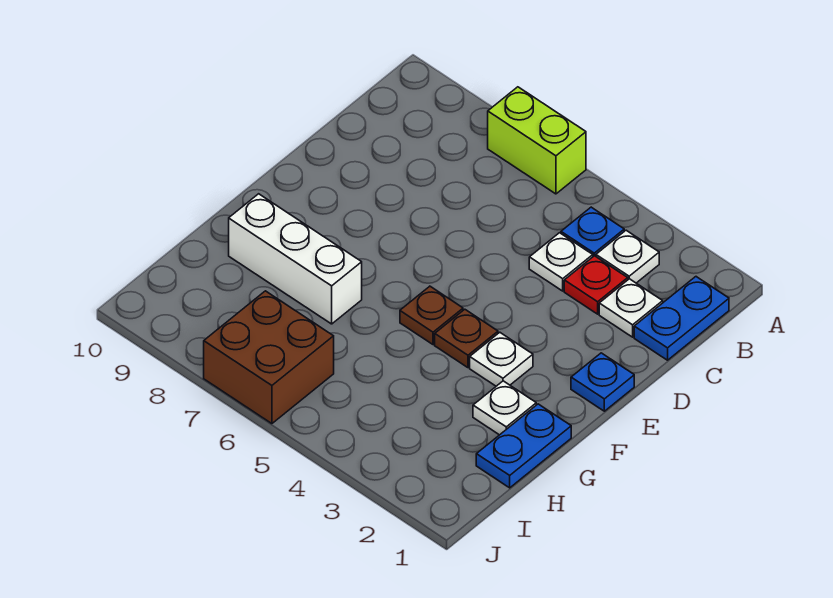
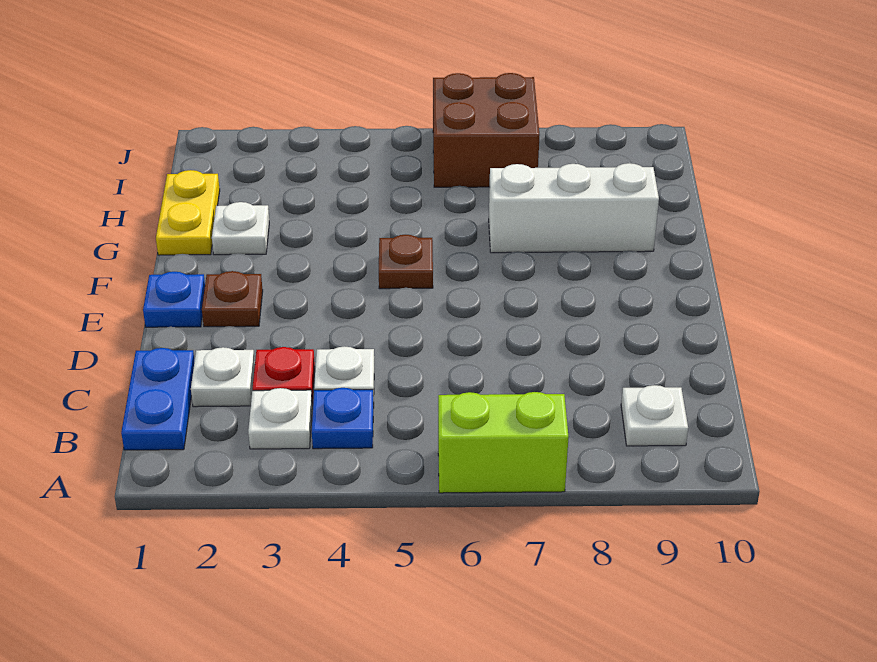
white plate F3 level 1 -> white plate B9 level 1
brown plate F4 level 1 -> brown plate E2 level 1
blue plate G1:H1 level 1 -> yellow plate G1:H1 level 1

